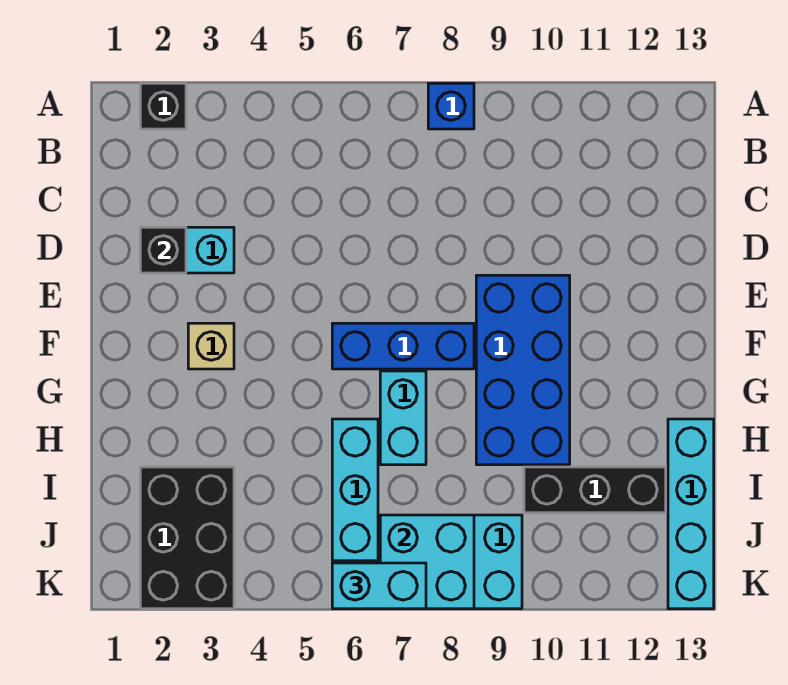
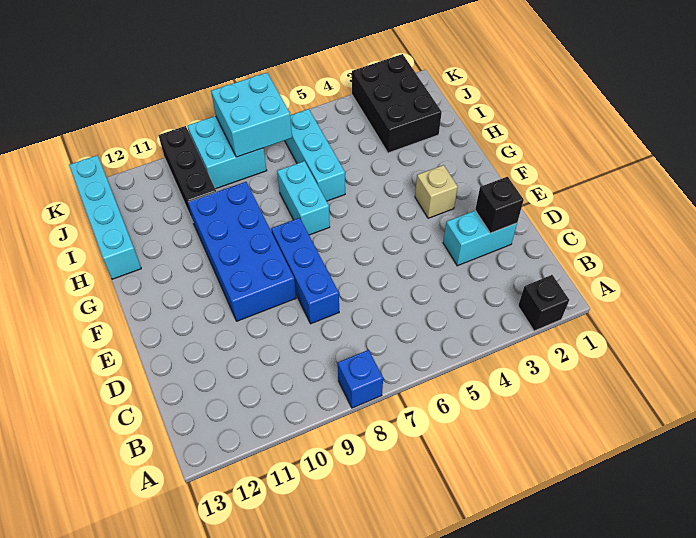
blue brick F6:F8 level 1 -> blue brick D8:F8 level 1
black brick I10:I12 level 1 -> black brick I10:K10 level 1
cyan brick K6:K7 level 3 -> none

